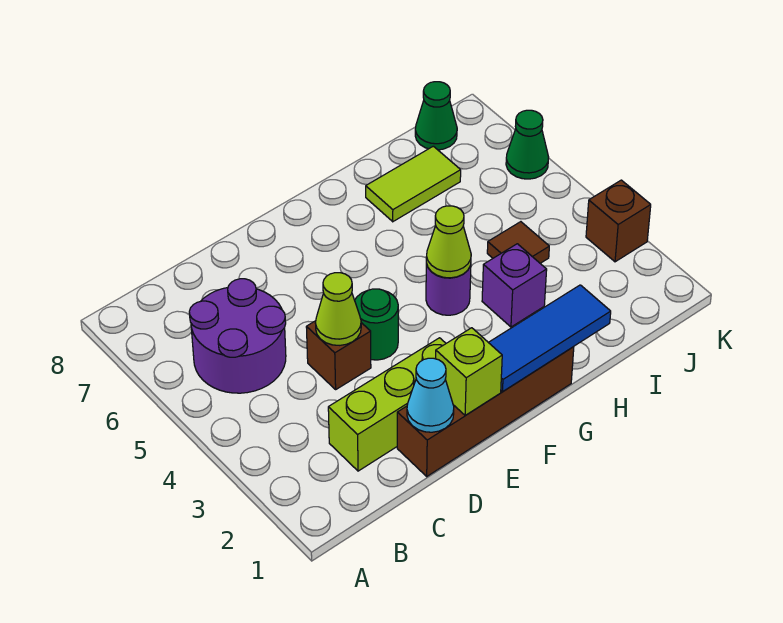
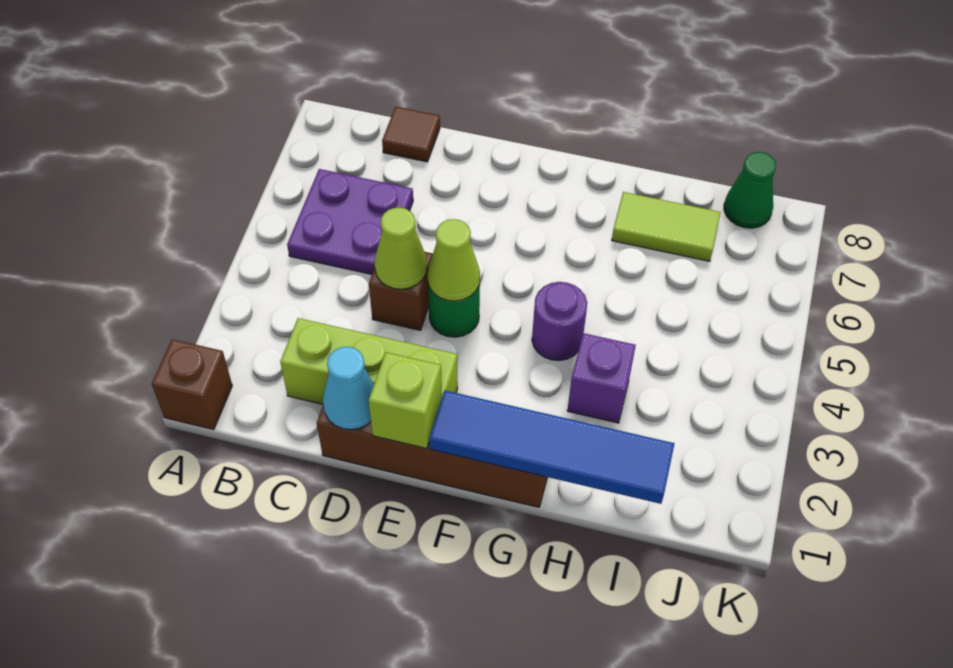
purple round brick B5:C6 level 1 -> purple plate B5:C6 level 1
blue tile F1:H1 level 2 -> blue tile F1:I1 level 2
lime cone G4 level 2 -> lime cone E4 level 2
brown tile I4 level 1 -> brown tile C8 level 1
brown brick K3 level 1 -> brown brick A1 level 1
green cone K6 level 1 -> none

